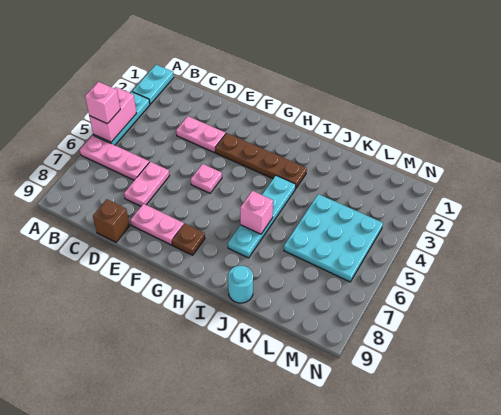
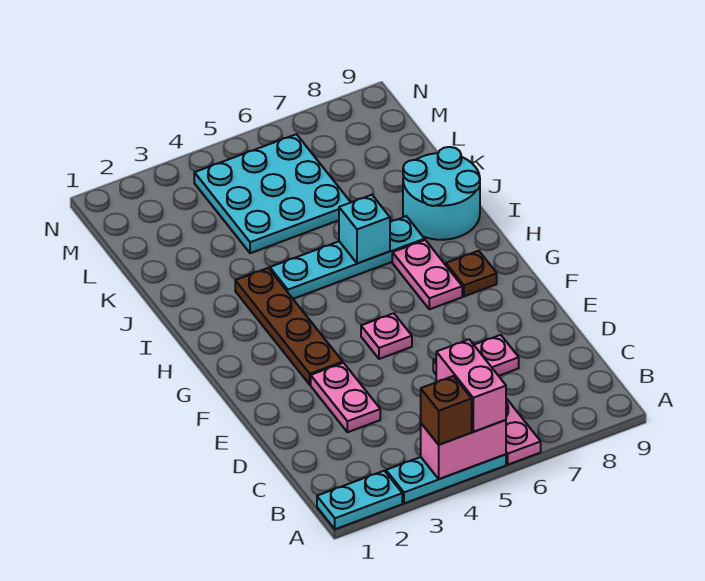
pink brick A5 level 3 -> pink brick A5:B5 level 3
brown brick D9 level 1 -> brown brick A4 level 3
pink plate E8:F8 level 1 -> pink plate G7:H7 level 1
pink brick I6 level 2 -> cyan brick I6 level 2
cyan round brick J9 level 1 -> cyan round brick I8:J9 level 1

